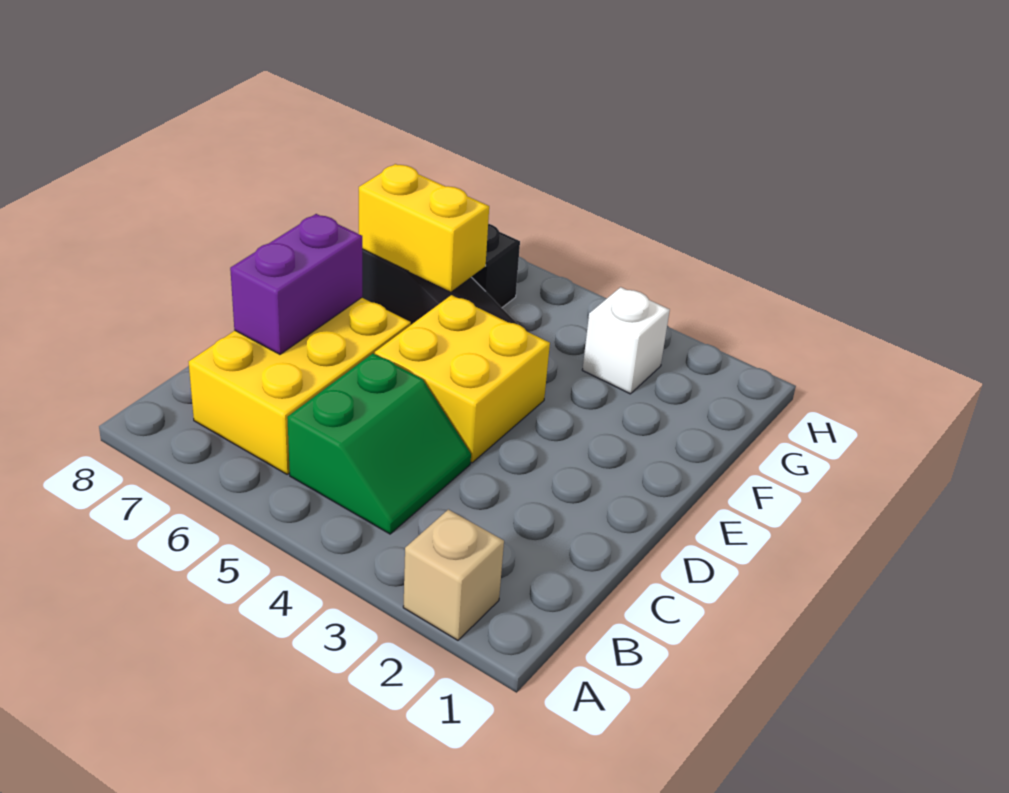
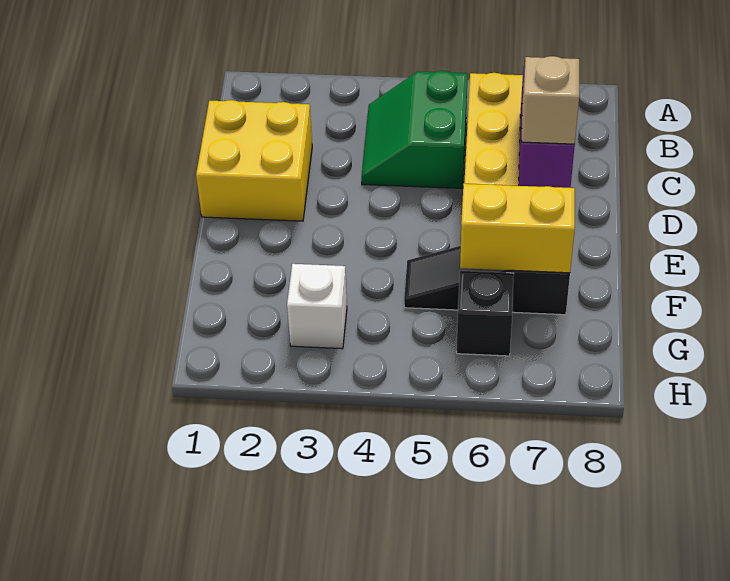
tan brick A2 level 1 -> tan brick D7 level 3
yellow brick D4:E5 level 1 -> yellow brick C1:D2 level 1

